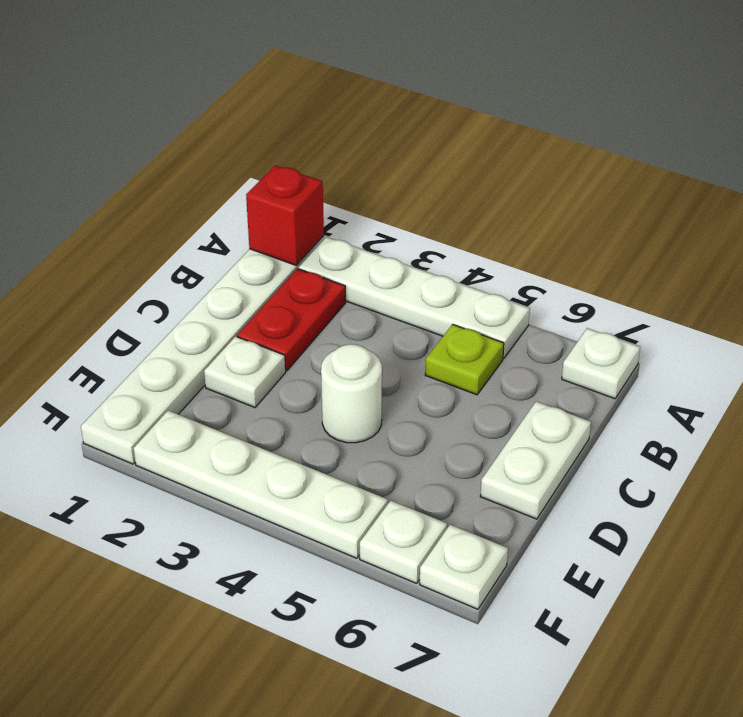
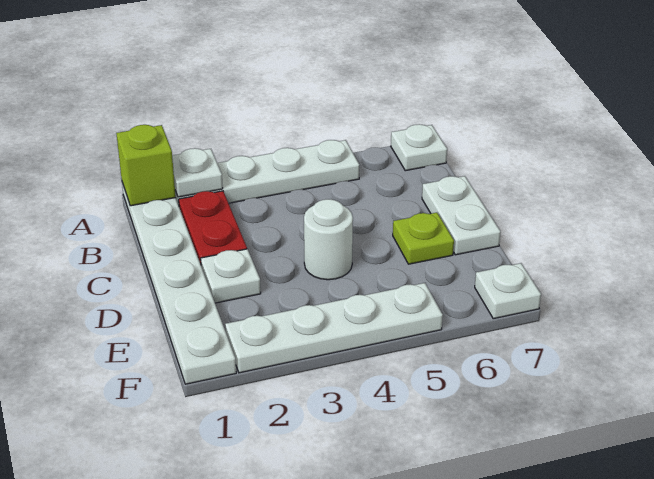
red brick A1 level 2 -> lime brick A1 level 2
lime plate B5 level 1 -> lime plate D6 level 1
white plate F6 level 1 -> white plate A2 level 2

